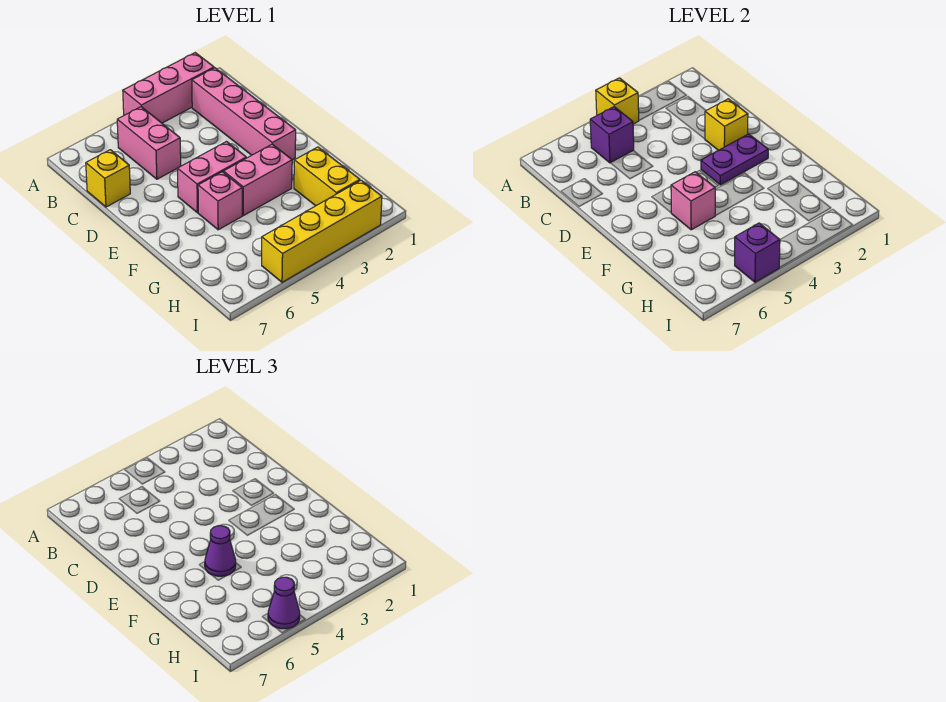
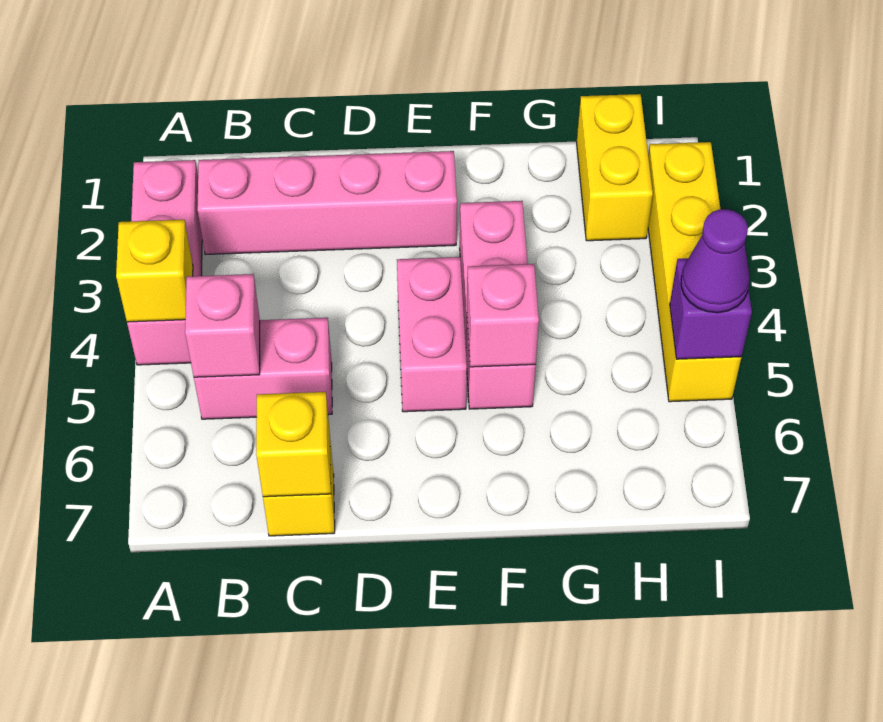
purple brick B5 level 2 -> pink brick B5 level 2
yellow brick D2 level 2 -> yellow brick C7 level 2
purple plate E2:E3 level 2 -> none
purple cone F5 level 3 -> none
yellow brick G2:H2 level 1 -> yellow brick H1:H2 level 1

